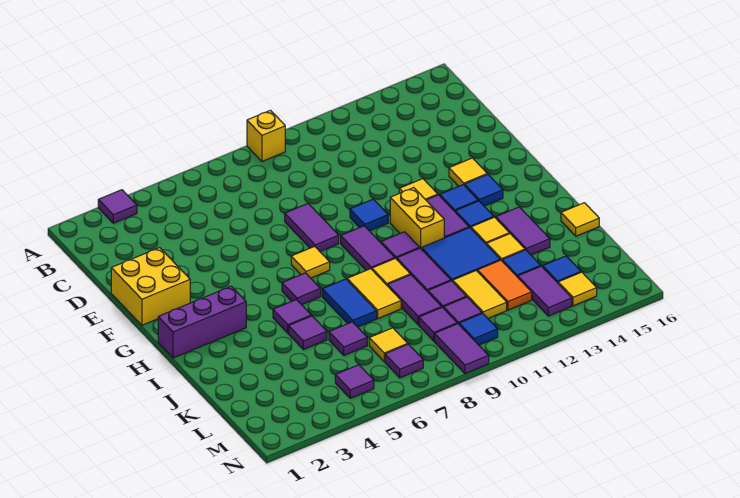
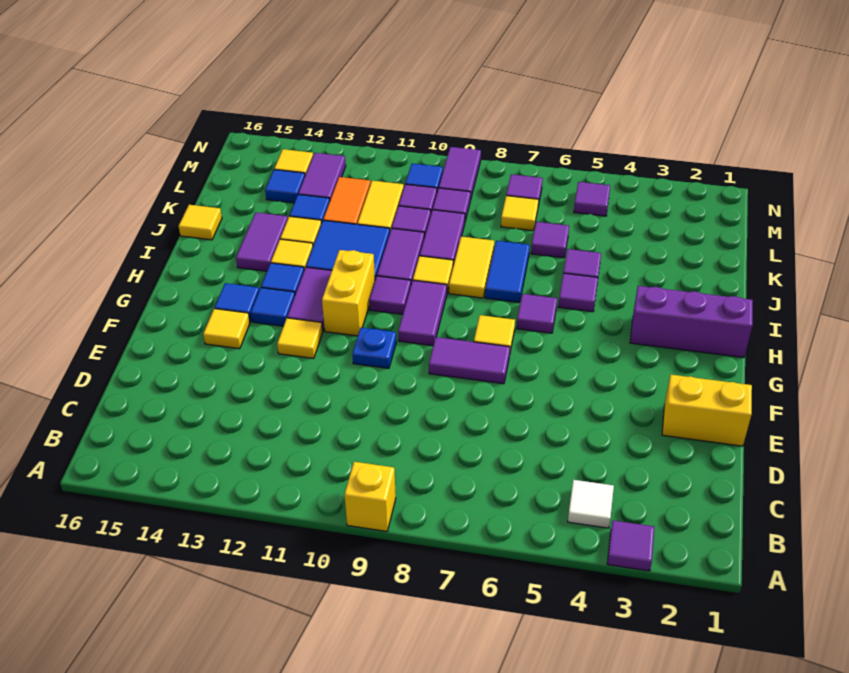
none -> white tile B4 level 1
yellow brick E1:F2 level 1 -> yellow brick E1:E2 level 1
purple tile E8:F8 level 1 -> purple tile F7:F8 level 1
blue tile F10 level 1 -> blue plate F10 level 1

